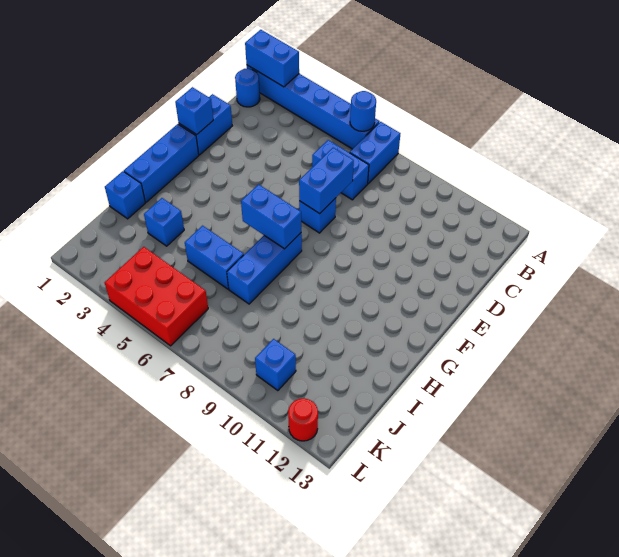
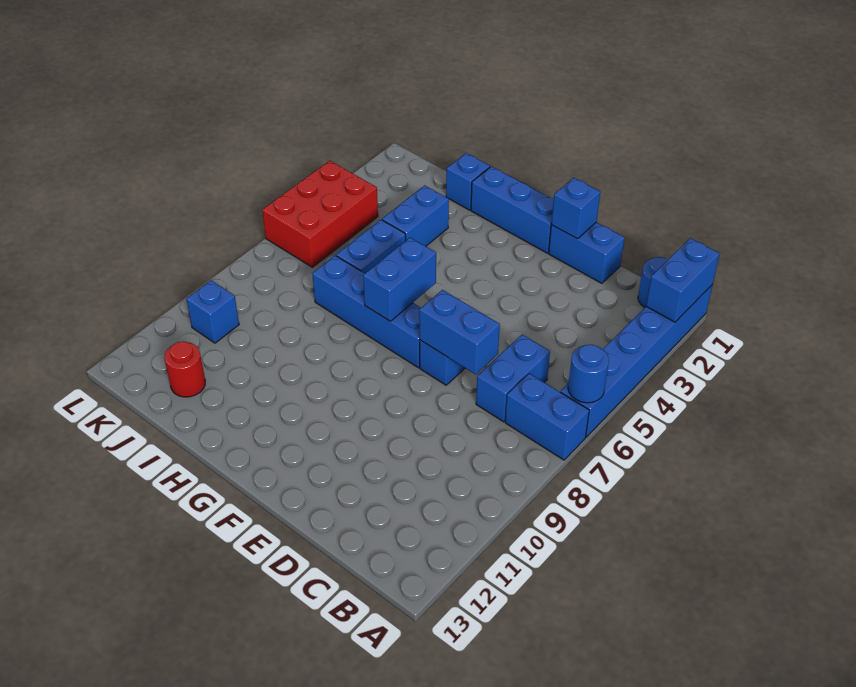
blue brick G7:I7 level 1 -> blue brick F7:I7 level 1
blue brick I3 level 1 -> blue brick I3:I4 level 1
red round brick L12 level 1 -> red round brick J12 level 1

